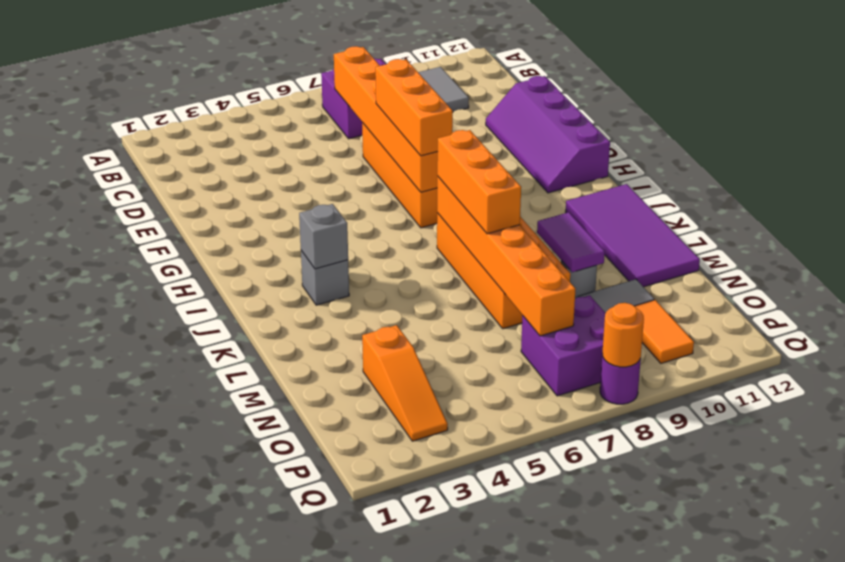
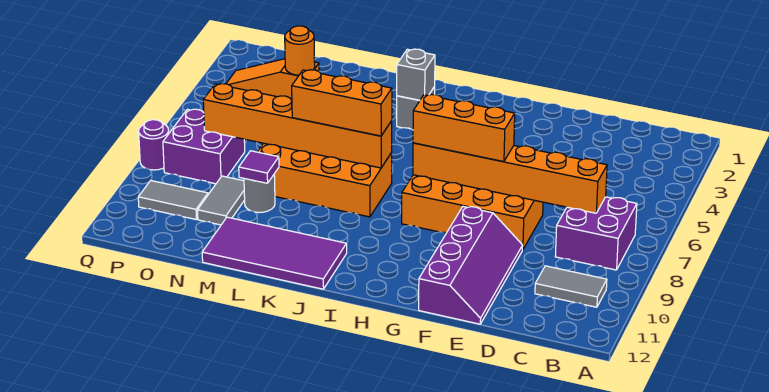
purple slope E11:H12 level 1 top 12 -> purple slope E9:F12 level 1 top F
purple tile L9:M9 level 2 -> purple tile M9 level 2
orange tile O10:P10 level 1 -> grey tile O10:P10 level 1
orange round brick Q8 level 2 -> orange round brick N3 level 2

